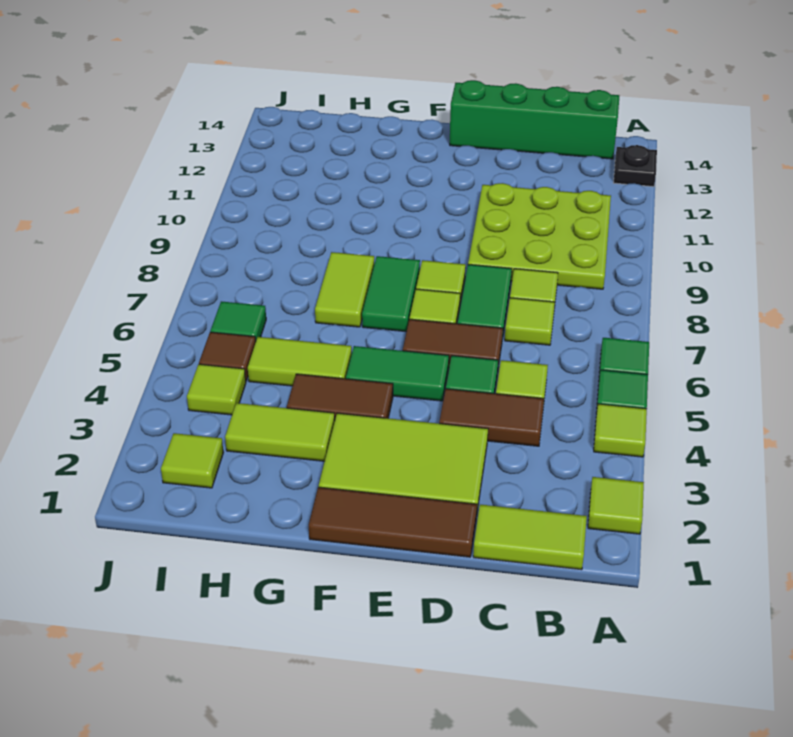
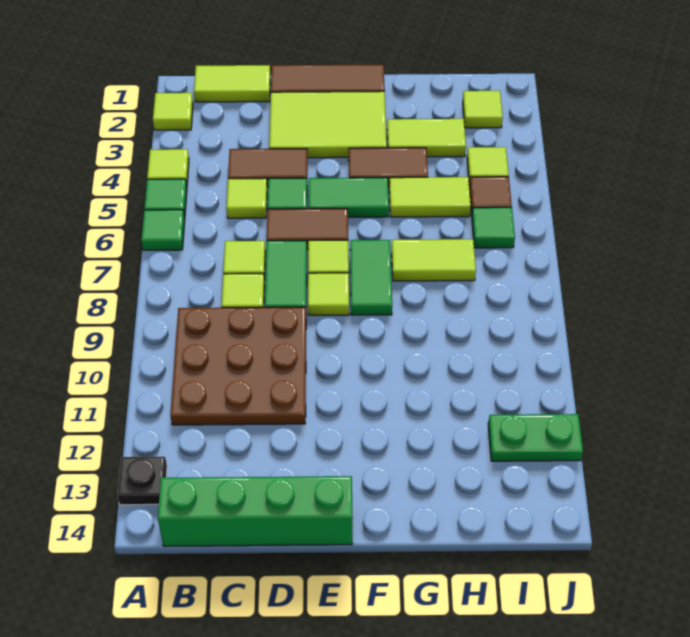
lime plate B9:D11 level 1 -> brown plate B9:D11 level 1
lime tile G7:G8 level 1 -> lime tile G7:H7 level 1
none -> green plate I12:J12 level 1

